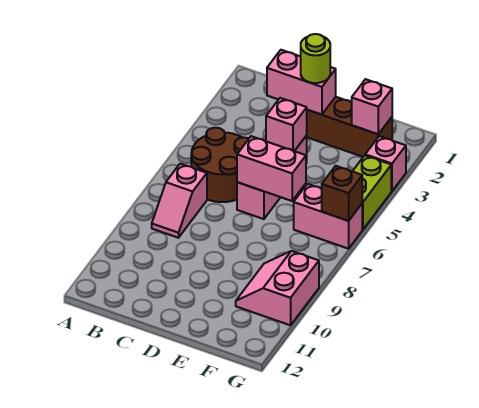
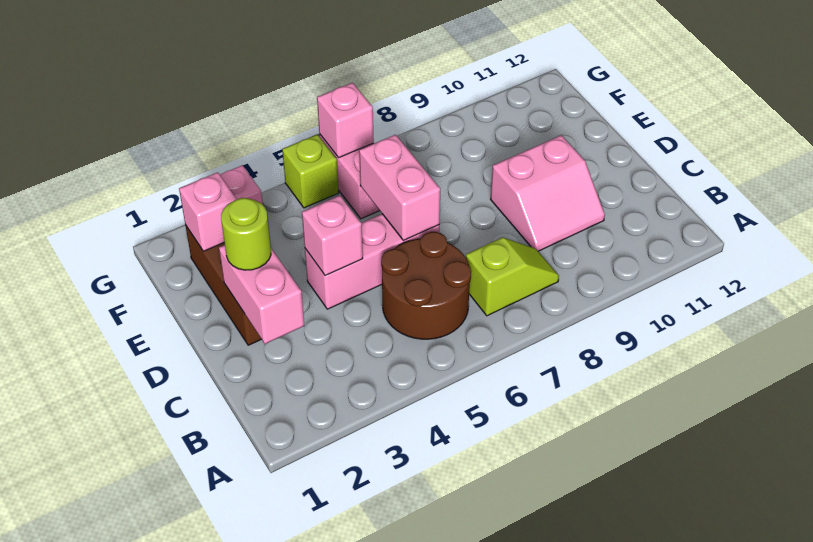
pink slope B7:B8 level 1 top 7 -> lime slope B7:B8 level 1 top 7
pink slope F9:G10 level 1 top G -> pink slope C9:D10 level 1 top D
lime brick G4:G5 level 1 -> lime brick G5 level 1
brown brick G6 level 2 -> pink brick G6 level 2

